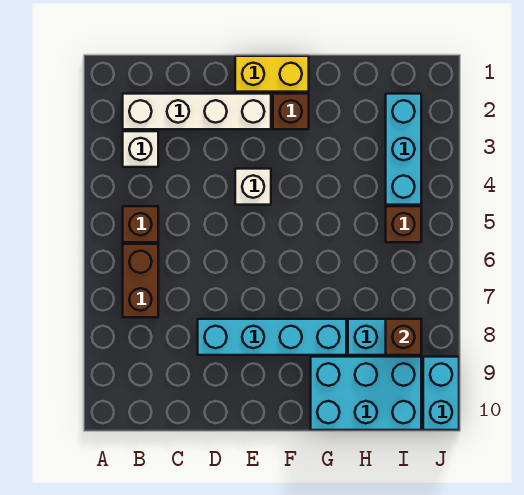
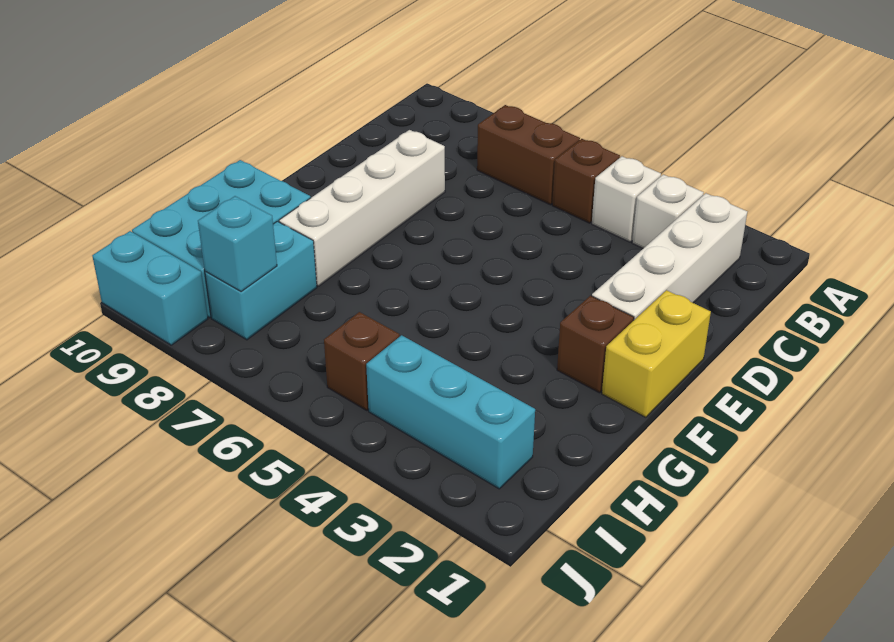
cyan brick D8:G8 level 1 -> white brick D8:G8 level 1
white brick E4 level 1 -> white brick B4 level 1
brown brick I8 level 2 -> cyan brick I8 level 2

